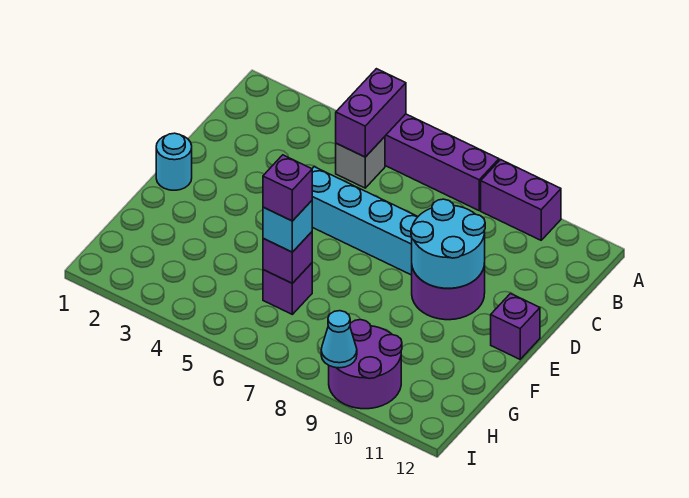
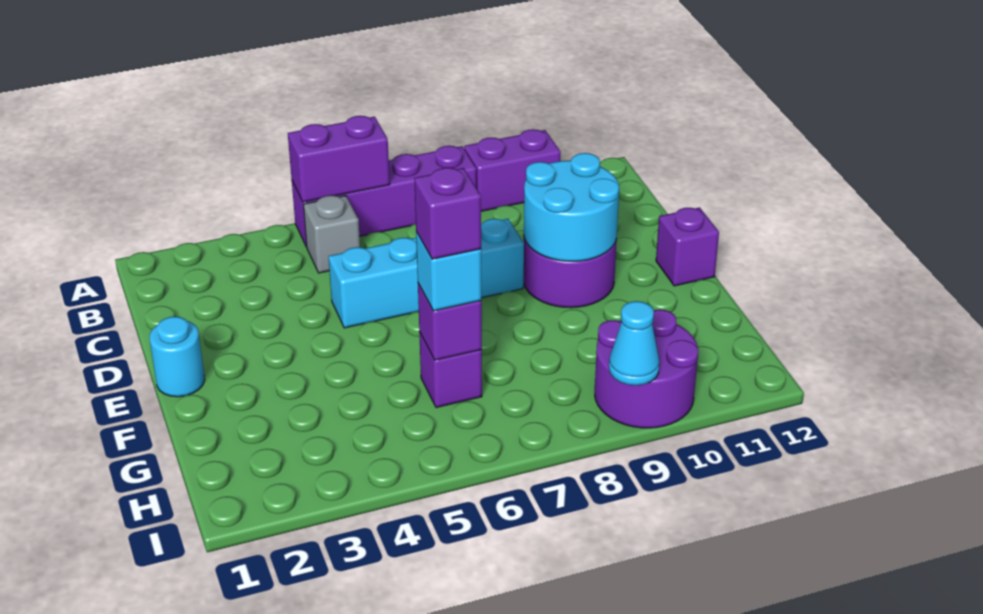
purple brick A5:B5 level 2 -> purple brick A5:A6 level 2

